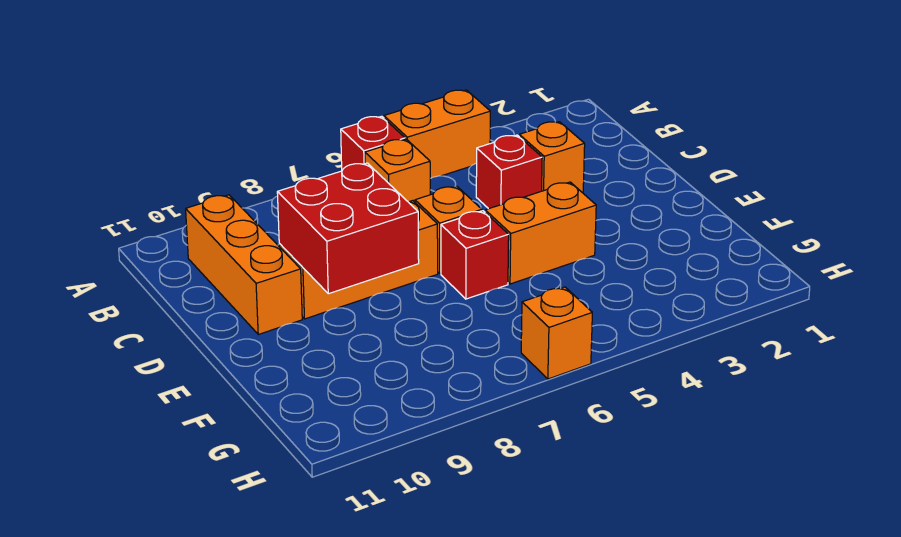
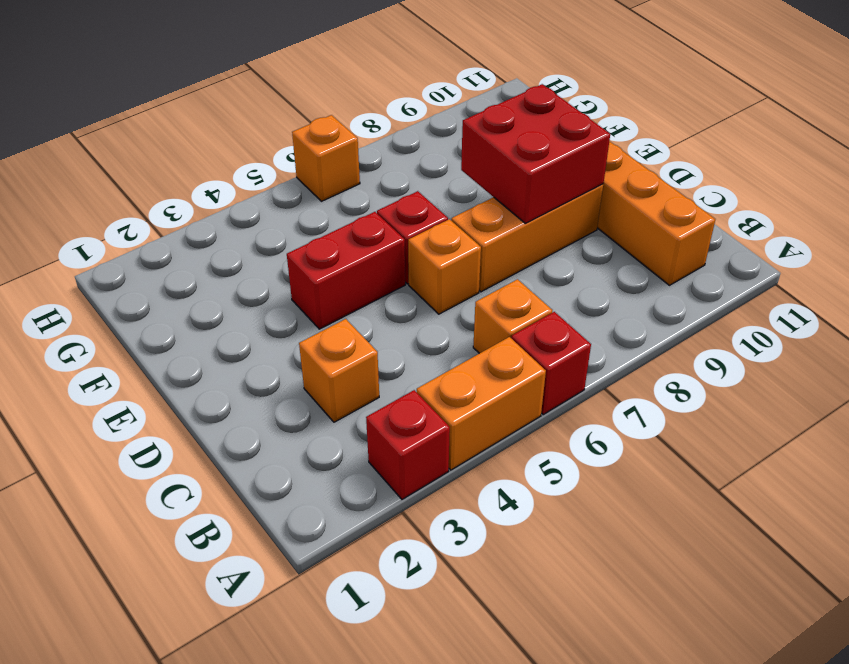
red brick C4 level 1 -> red brick A3 level 1
orange brick E4:E5 level 1 -> red brick E4:E5 level 1

